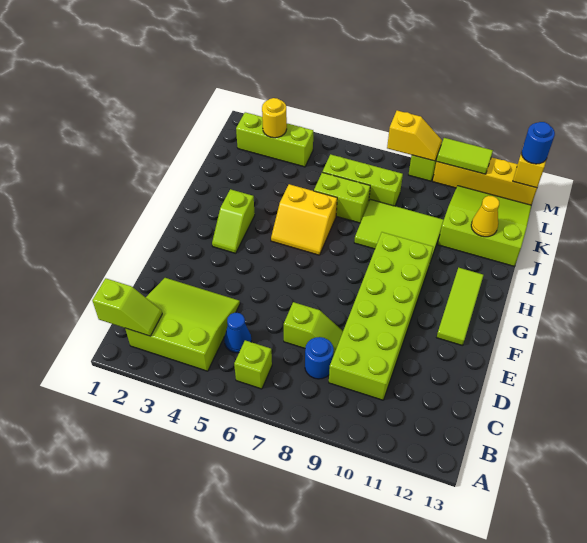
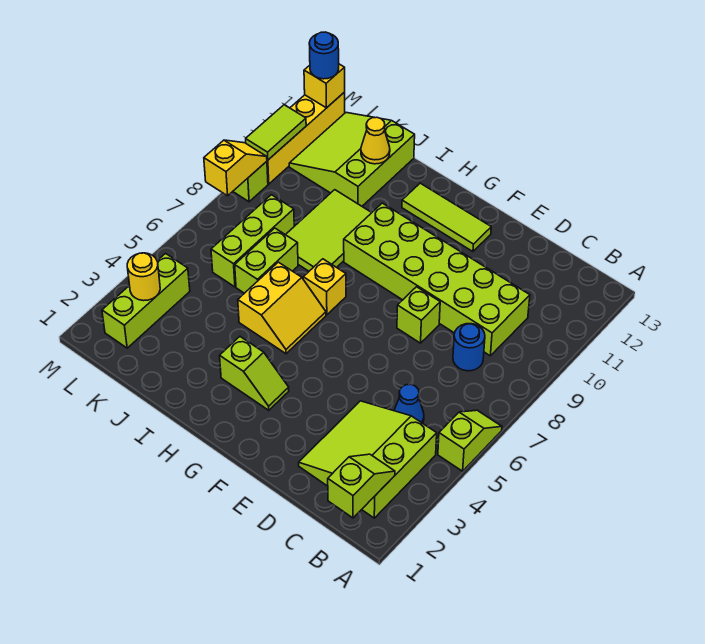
lime brick B6 level 1 -> lime brick E8 level 1
lime slope D7:D8 level 1 top 7 -> lime slope A5:A6 level 1 top 5
none -> yellow brick H7 level 1

